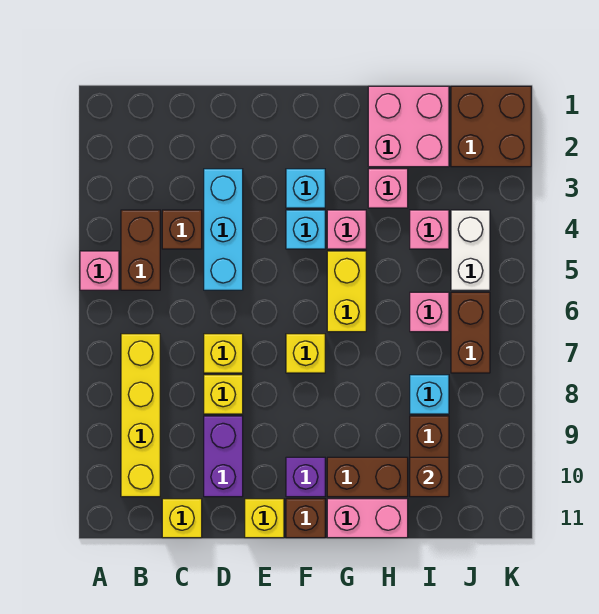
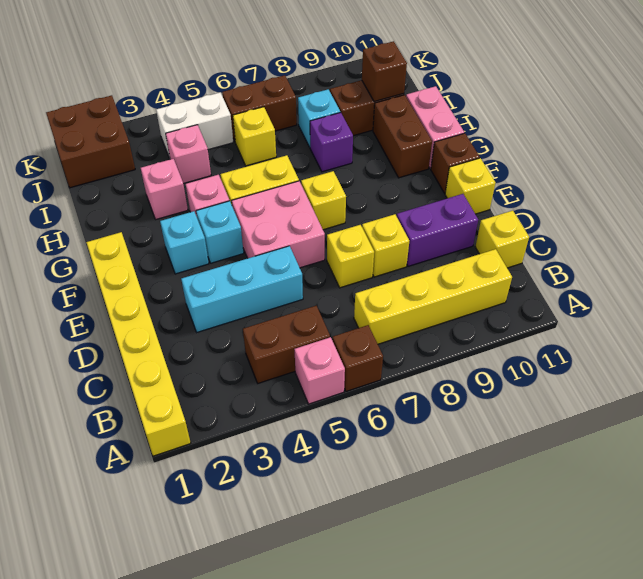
none -> yellow brick A1:F1 level 1
brown brick C4 level 1 -> brown brick A6 level 1
purple brick F10 level 1 -> purple brick H8 level 1
pink brick H1:I2 level 1 -> pink brick E5:F6 level 1
pink brick I6 level 1 -> yellow brick I6 level 1

